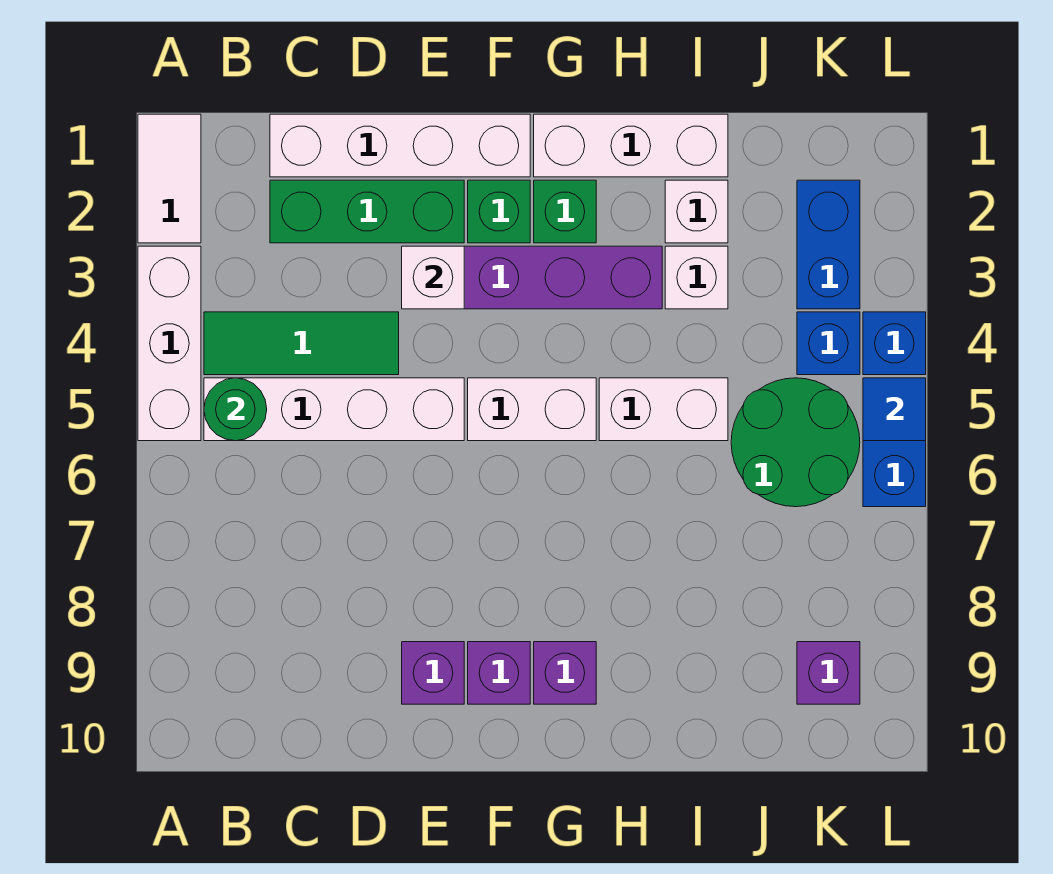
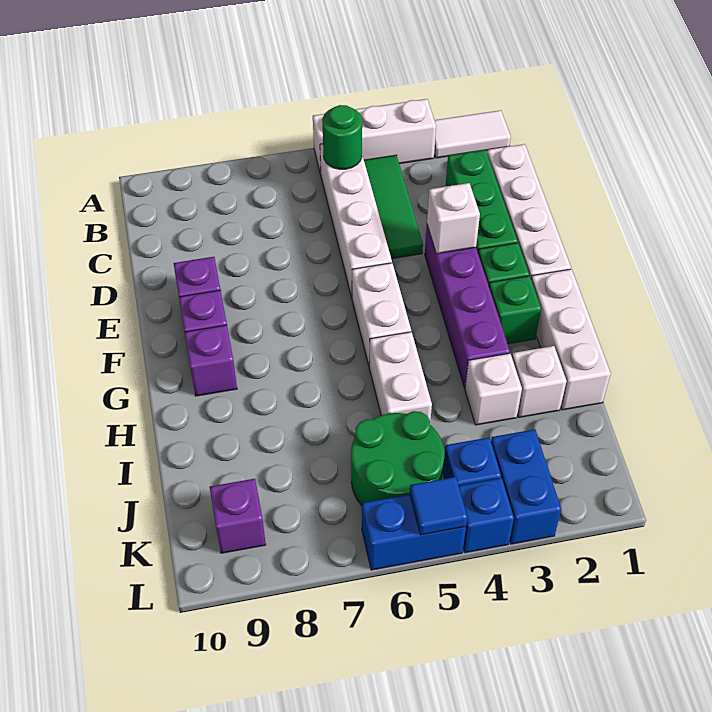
blue brick K2:K3 level 1 -> blue brick K3:L3 level 1

